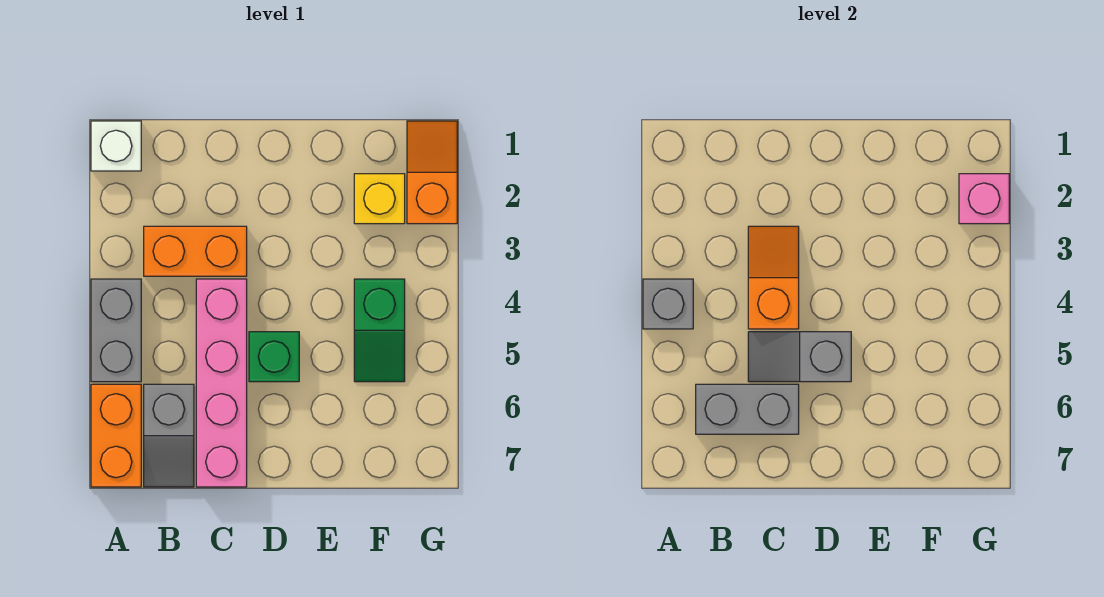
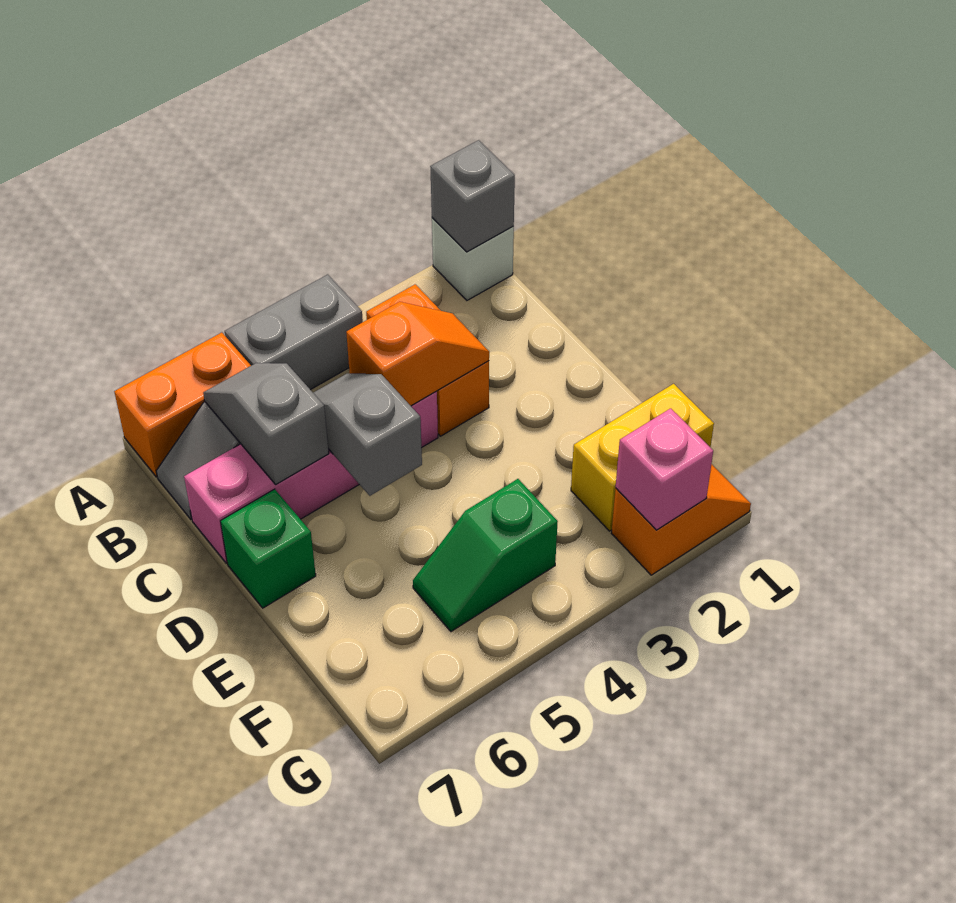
grey brick A4 level 2 -> grey brick A1 level 2
grey brick B6:C6 level 2 -> grey slope B6:C6 level 2 top C
green brick D5 level 1 -> green brick D7 level 1
yellow brick F2 level 1 -> yellow brick F1:F2 level 1

